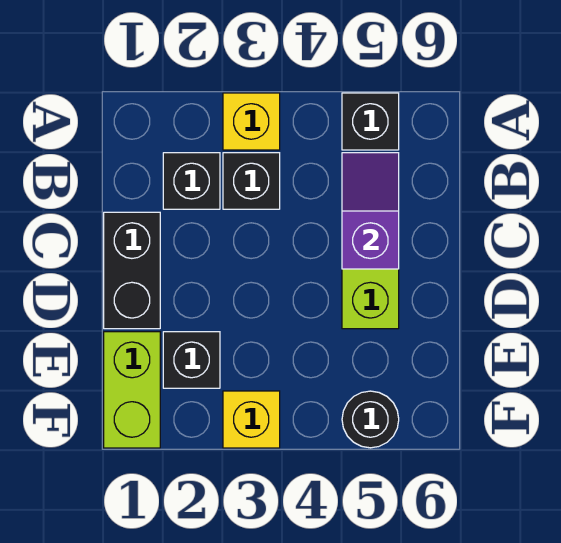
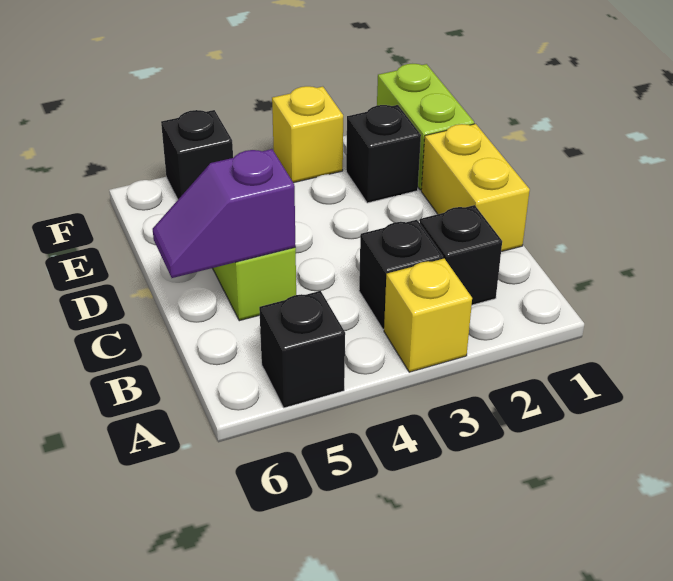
purple slope B5:C5 level 2 top C -> purple slope C5:C6 level 2 top 5
black brick C1:D1 level 1 -> yellow brick C1:D1 level 1
black round brick F5 level 1 -> black brick F5 level 1

